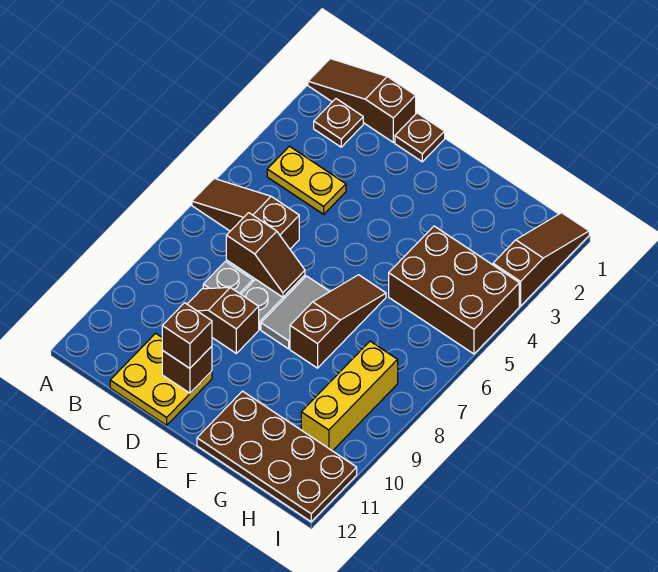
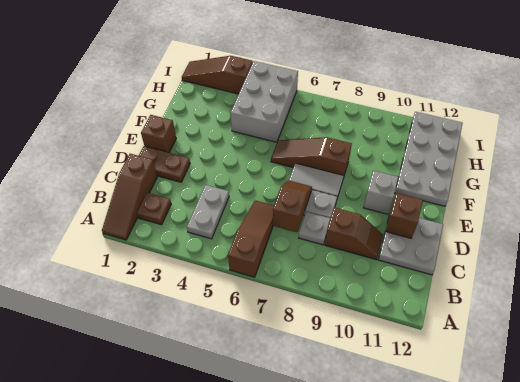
brown slope A6:C6 level 1 top C -> brown slope A6:C6 level 1 top A
yellow plate B4:C4 level 1 -> grey plate B4:C4 level 1
brown slope C9:D9 level 1 top D -> brown slope C9:C10 level 1 top 9
yellow plate C11:D12 level 1 -> grey plate C11:D12 level 1
brown plate D1 level 1 -> brown plate D1:D2 level 1
brown brick D11 level 3 -> brown brick E1 level 1
none -> grey brick E10 level 1
brown plate F11:I12 level 1 -> grey plate F11:I12 level 1
brown brick G4:I5 level 1 -> grey brick G4:I5 level 1
yellow brick H8:H10 level 1 -> none

